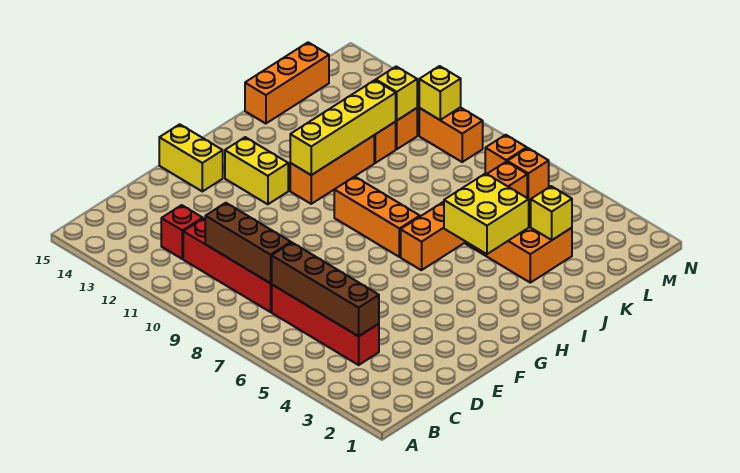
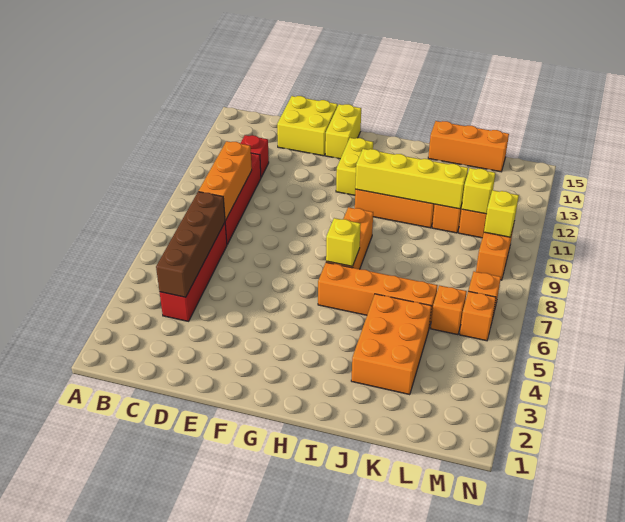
brown brick C8:C10 level 2 -> orange brick C8:C10 level 2
yellow brick I4:J5 level 2 -> yellow brick D14:E15 level 1
yellow brick K3 level 2 -> yellow brick H7 level 2

